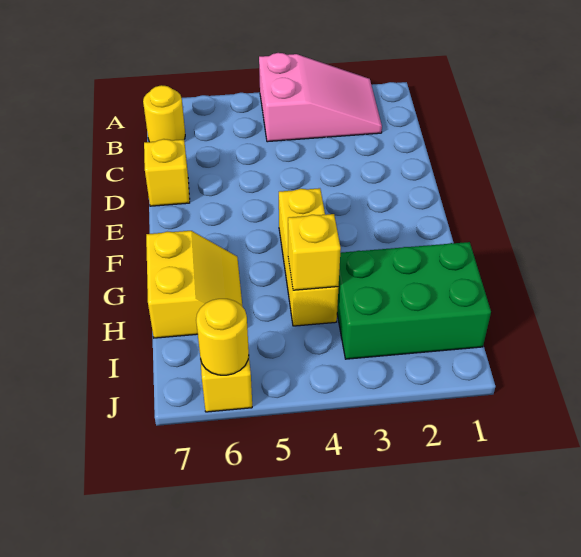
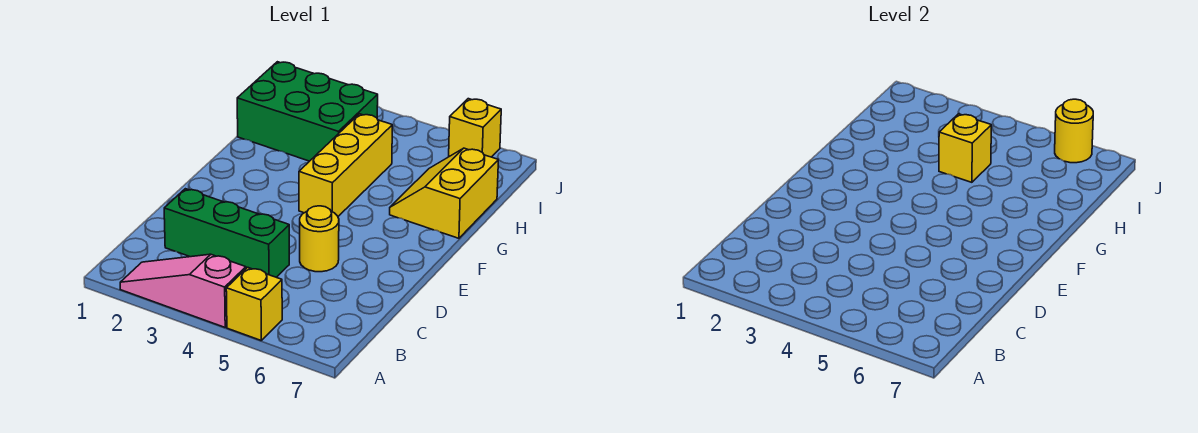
pink slope A2:B4 level 1 top 4 -> pink slope A2:A4 level 1 top 4
yellow round brick B7 level 1 -> yellow round brick D5 level 1
none -> green brick C2:C4 level 1
yellow brick D7 level 1 -> yellow brick A5 level 1

